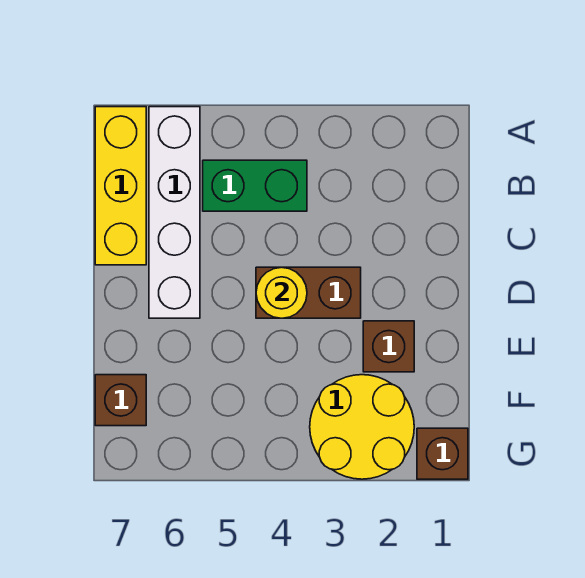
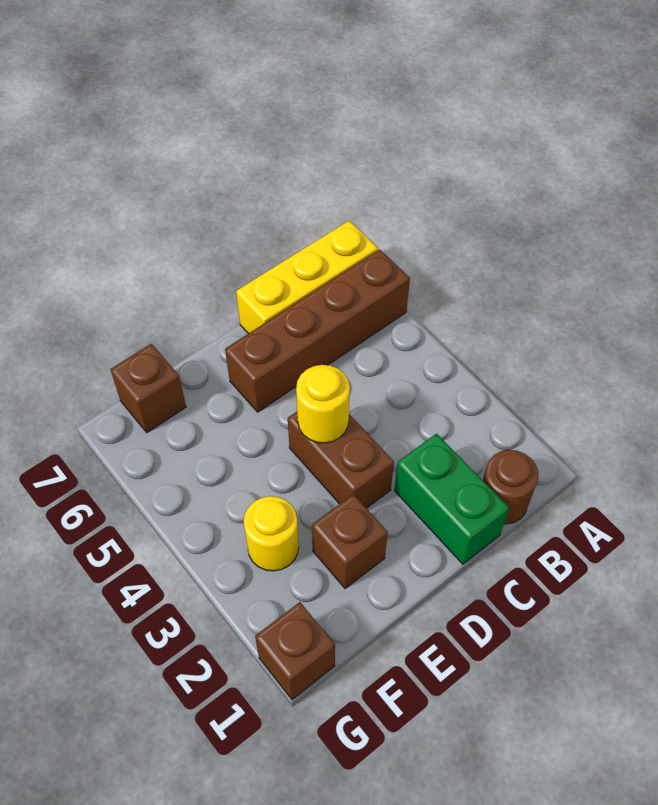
white brick A6:D6 level 1 -> brown brick A6:D6 level 1
none -> brown round brick B1 level 1
green brick B4:B5 level 1 -> green brick C1:C2 level 1
yellow round brick F2:G3 level 1 -> yellow round brick F3 level 1

